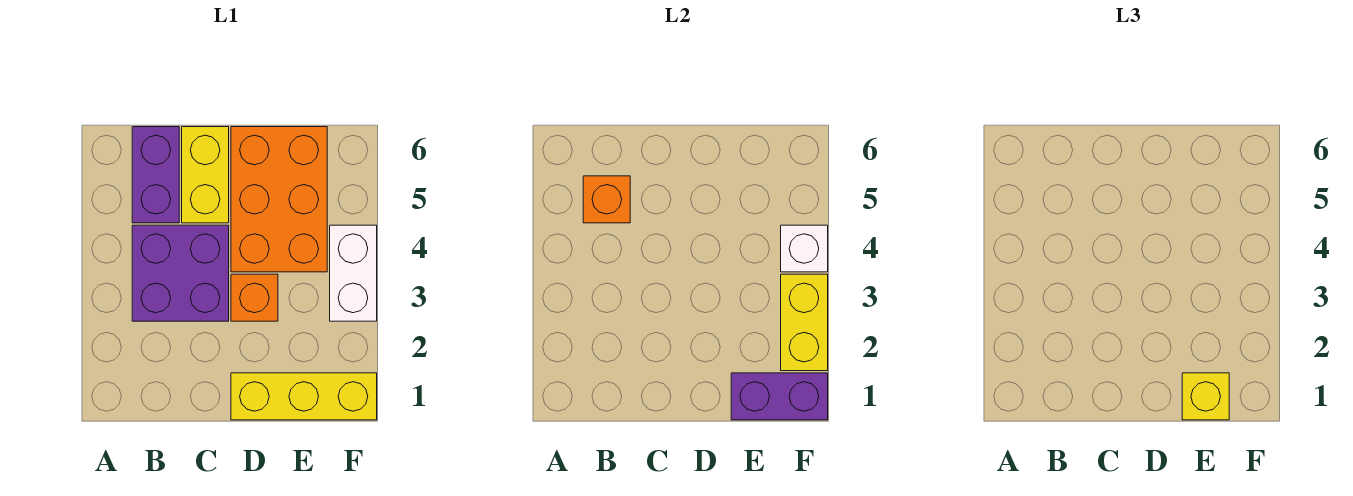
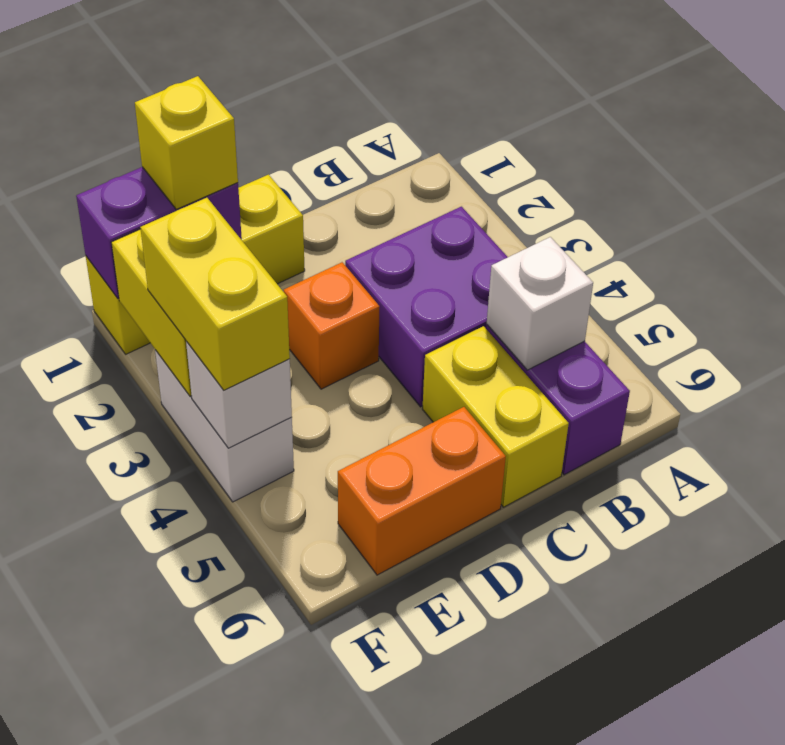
orange brick B5 level 2 -> white brick B5 level 2
orange brick D4:E6 level 1 -> orange brick D6:E6 level 1
none -> yellow brick F3:F4 level 3

